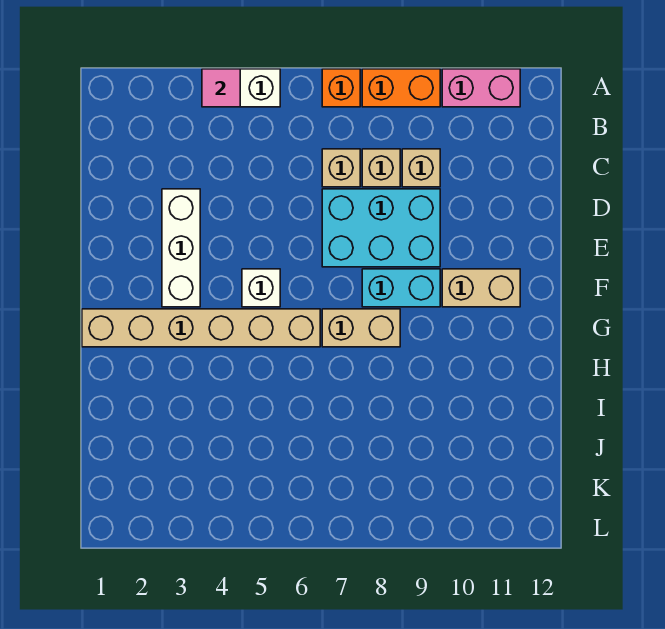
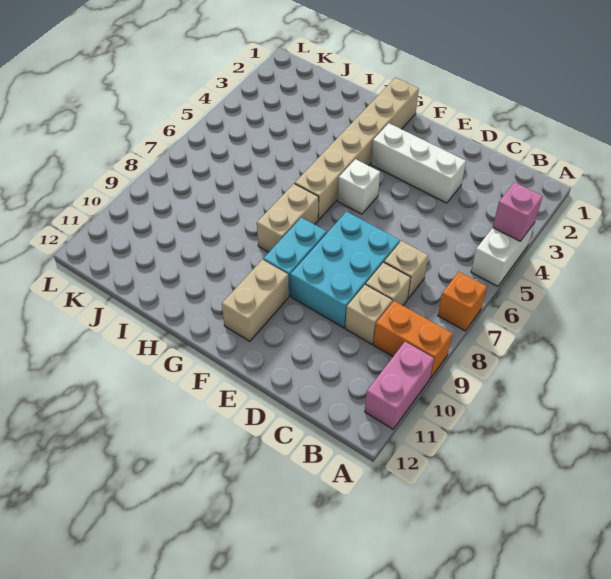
pink tile A4 level 2 -> pink brick A4 level 2
orange brick A8:A9 level 1 -> orange brick A9:B9 level 1

